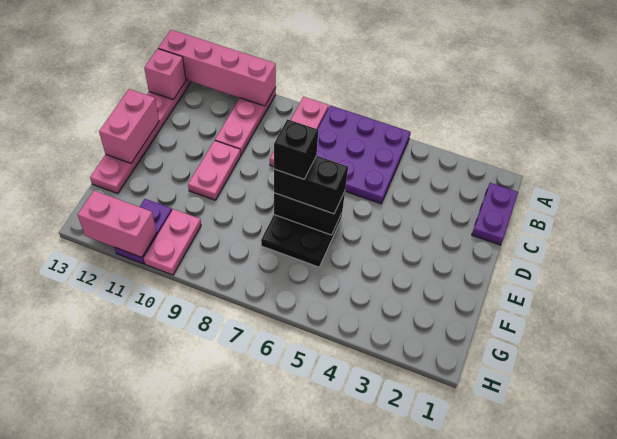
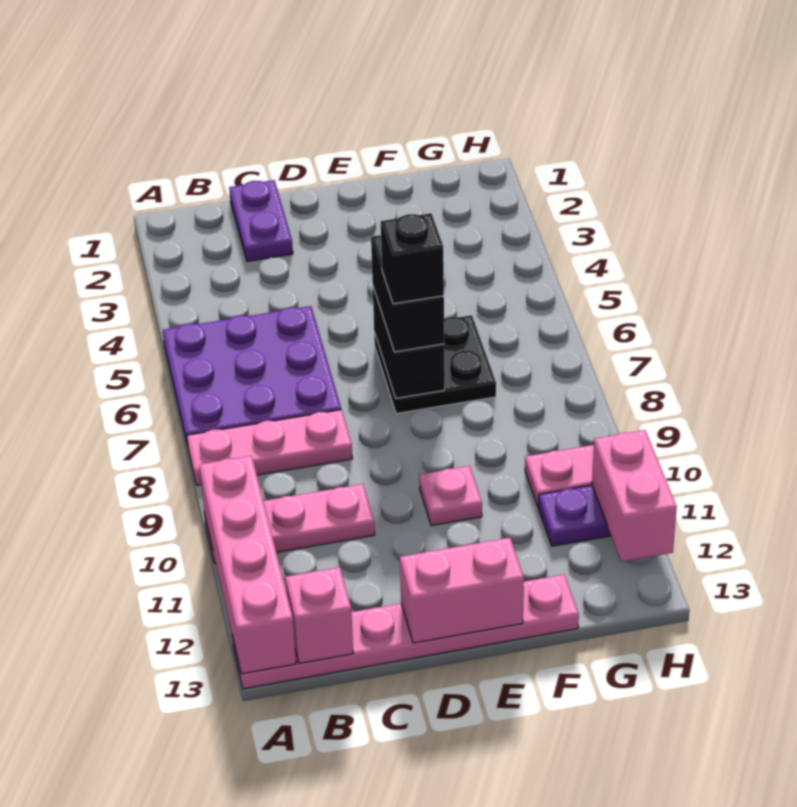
purple plate B1:C1 level 1 -> purple plate C1:C2 level 1
pink plate D10:E10 level 1 -> pink plate E10 level 1

